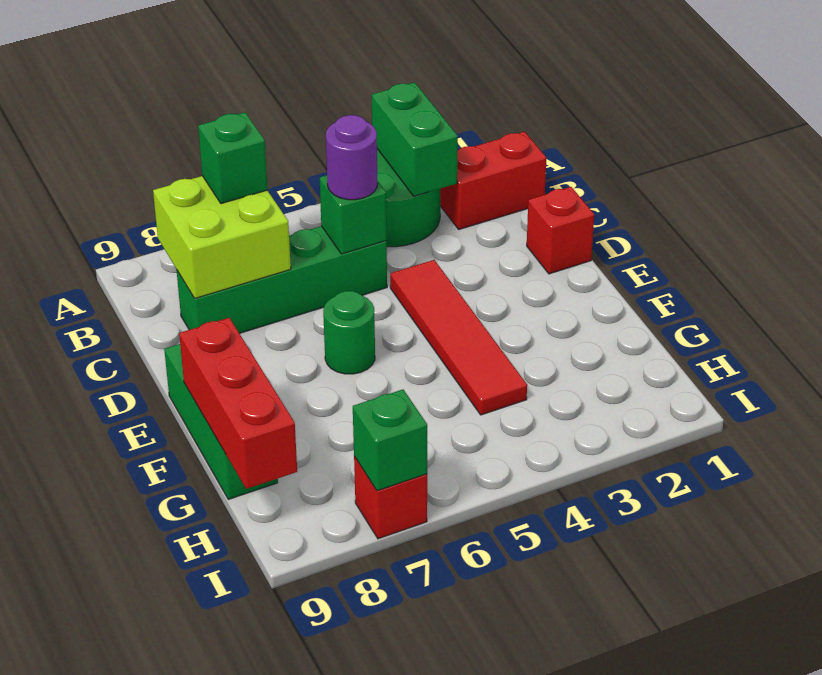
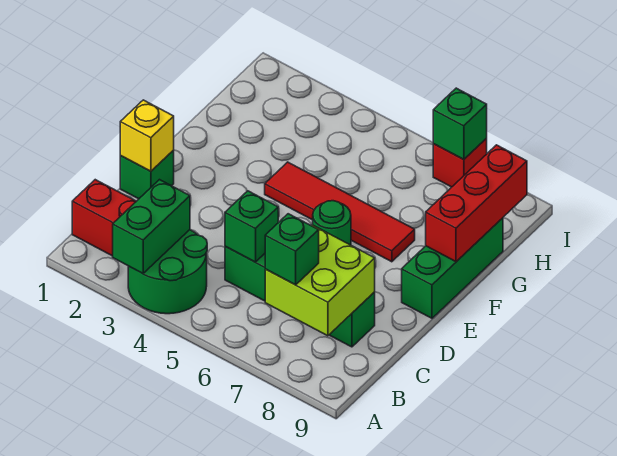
purple round brick C5 level 3 -> none
red brick D1 level 1 -> green brick D1 level 1
none -> yellow brick D1 level 2
red tile D4:G4 level 1 -> red tile F4:F7 level 1

